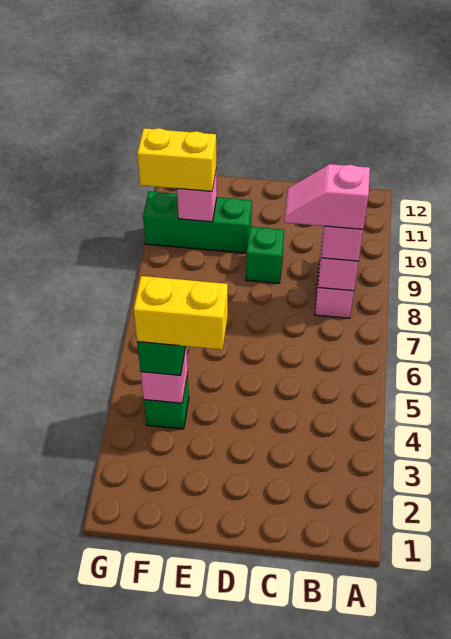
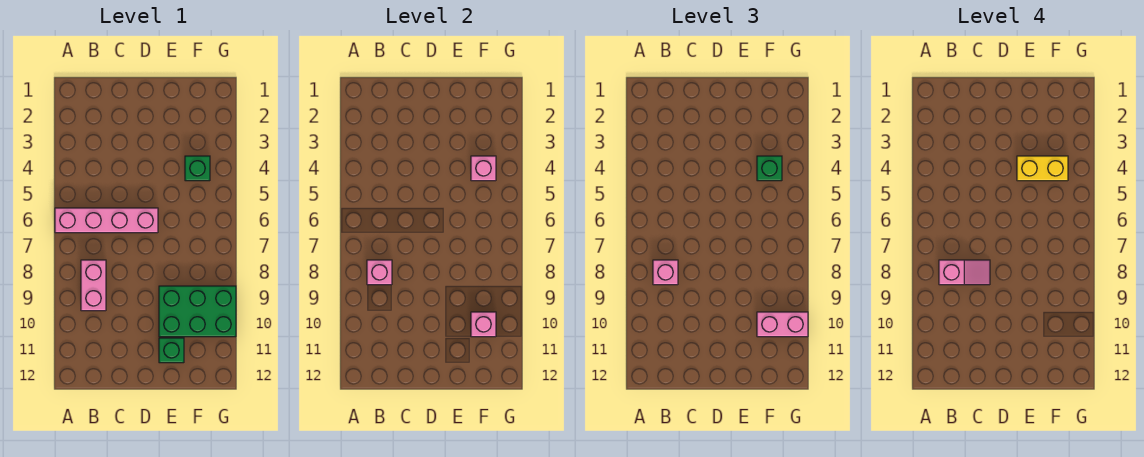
none -> pink brick A6:D6 level 1
green brick D9 level 1 -> green brick E11 level 1
green brick E10:G10 level 1 -> green brick E9:G10 level 1
yellow brick F10:G10 level 3 -> pink brick F10:G10 level 3

